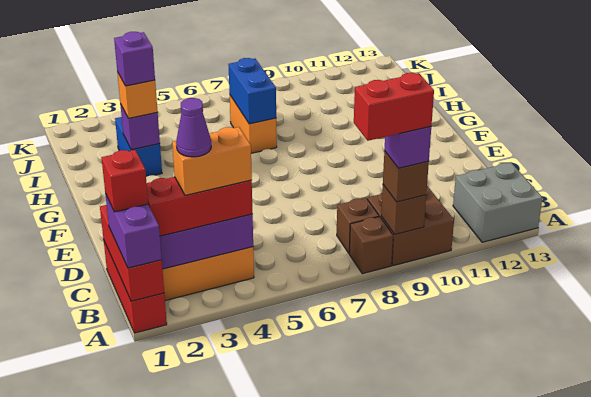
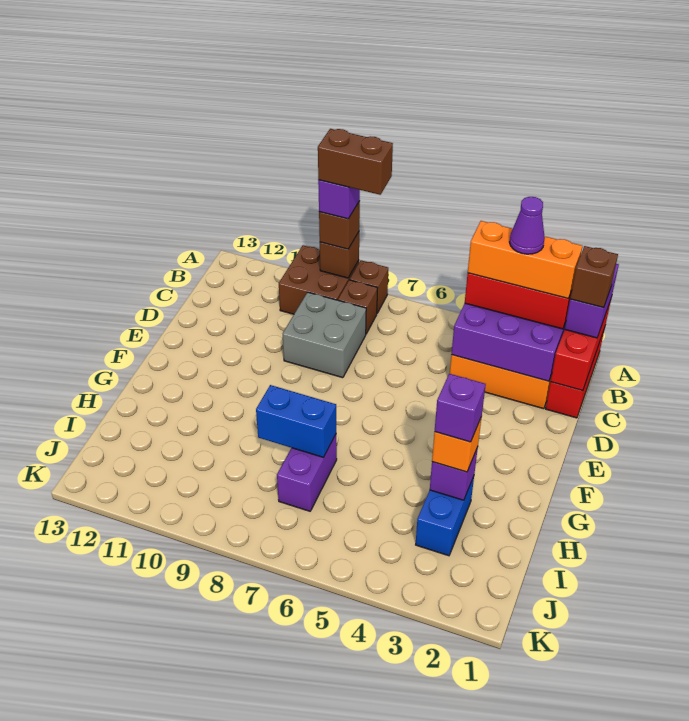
red brick A8:A9 level 5 -> brown brick A8:A9 level 5
grey brick A12:B13 level 1 -> grey brick C8:D9 level 1
red brick B1 level 4 -> brown brick B1 level 4
orange brick B3:B4 level 4 -> orange brick B2:B4 level 4
orange brick H7:I7 level 1 -> purple brick H7:I7 level 1
blue brick H7:I7 level 2 -> blue brick H7:H8 level 2

